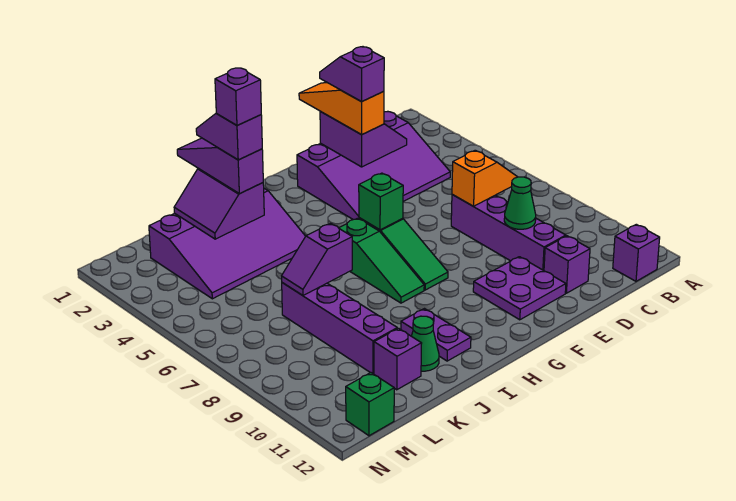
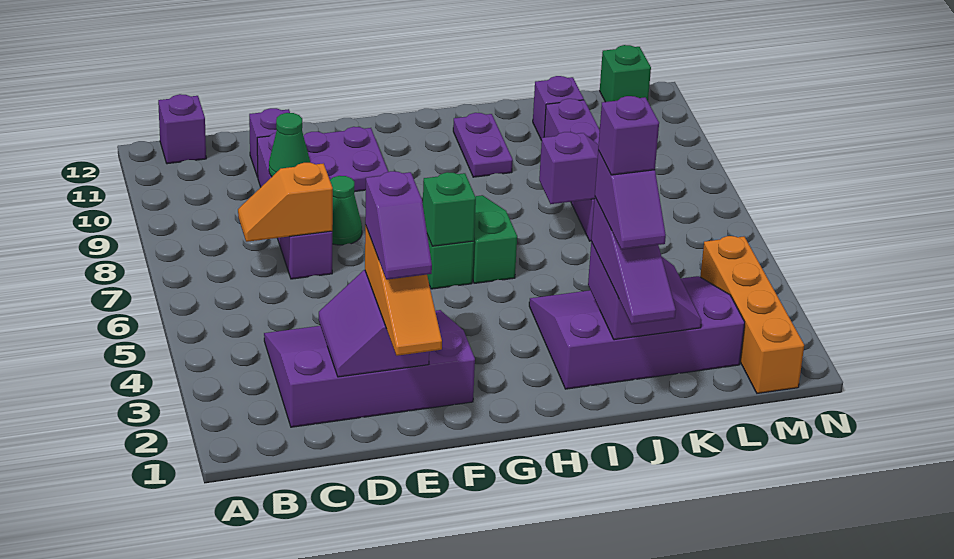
green cone J11 level 1 -> green cone E8 level 1
none -> orange brick M1:M4 level 1

